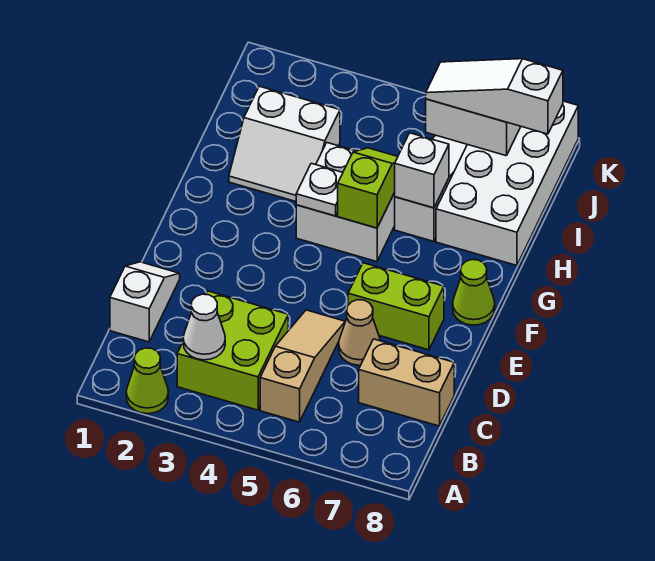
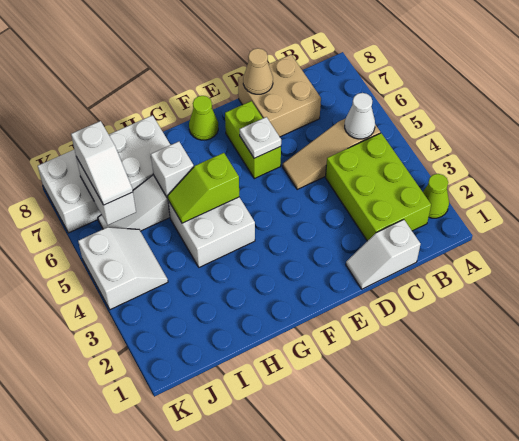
lime brick B3:C4 level 1 -> lime brick B2:C4 level 1
white cone B3 level 2 -> white cone B5 level 2
tan brick C7:C8 level 1 -> tan brick C7:D8 level 1
tan cone D6 level 1 -> tan cone D8 level 2
white plate G4 level 2 -> white plate E6 level 2
white slope H2:I3 level 1 top I -> white slope J4:K5 level 1 top K
white slope J6:J8 level 3 top 8 -> white slope J6:J7 level 3 top 7

